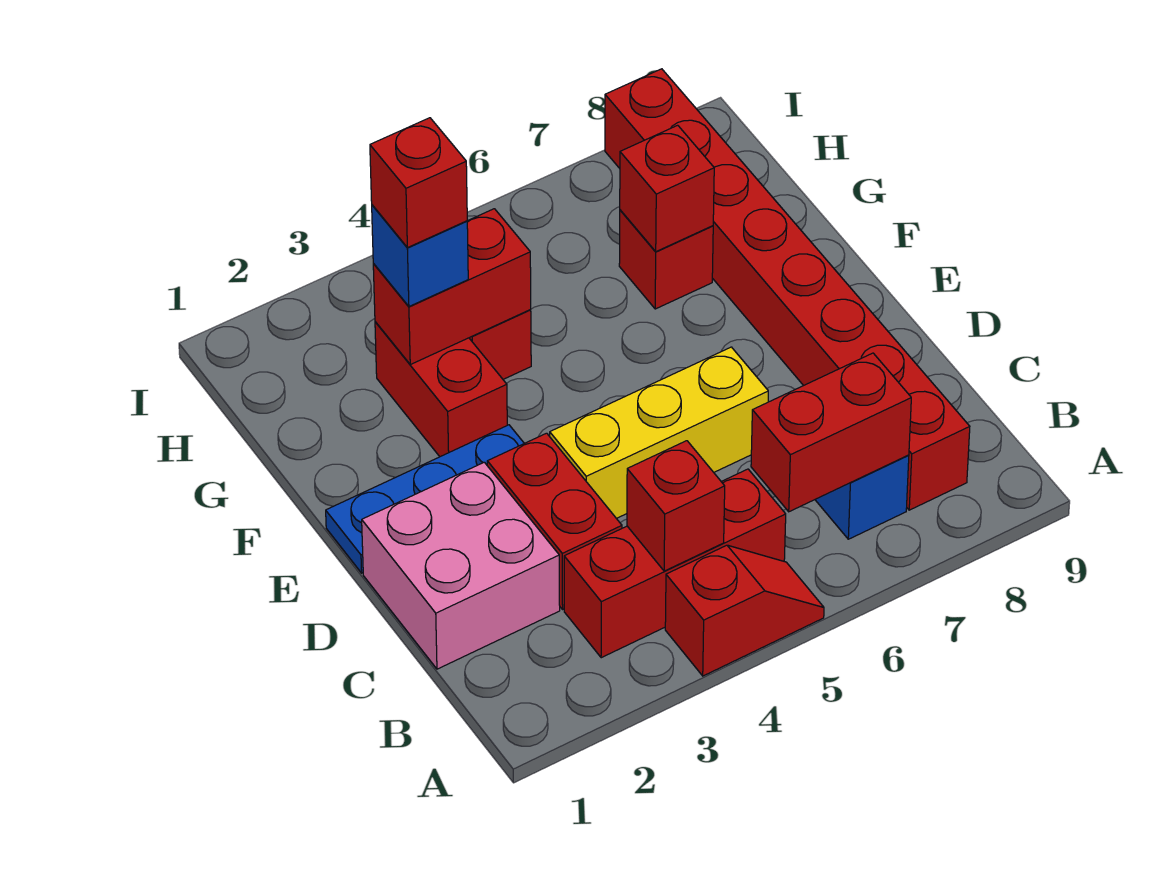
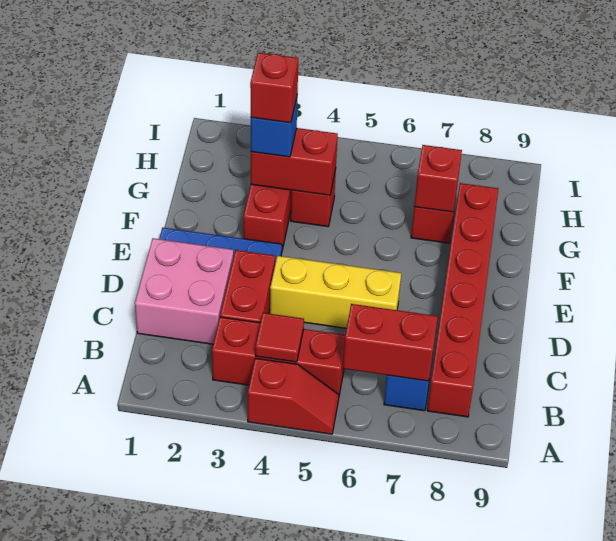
red brick B4 level 2 -> red tile B4 level 2
red brick B8:I8 level 1 -> red brick B8:G8 level 1

